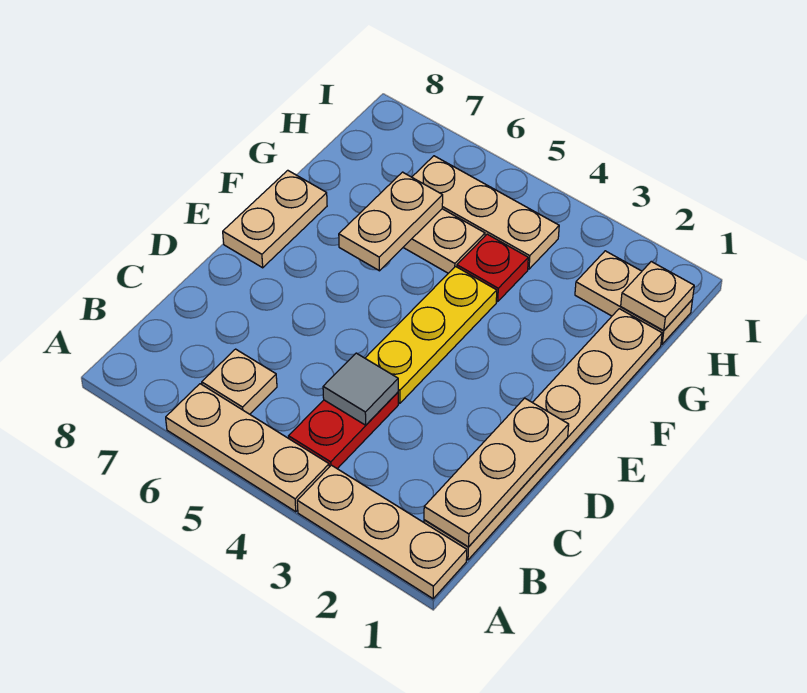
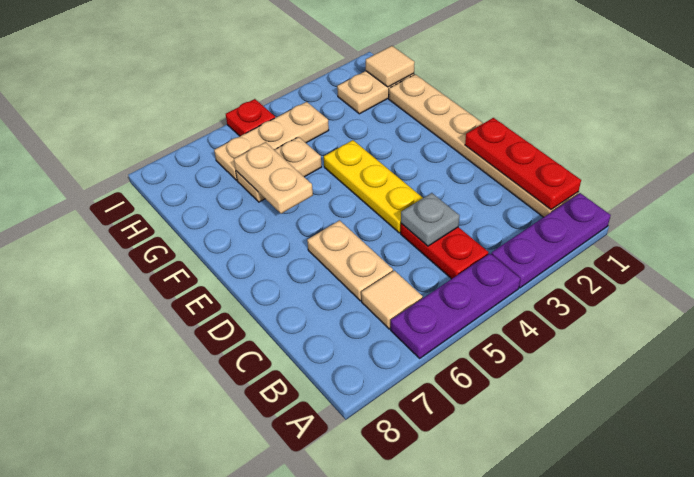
tan plate A1:A3 level 1 -> purple plate A1:A3 level 1
tan plate A4:A6 level 1 -> purple plate A4:A6 level 1
tan plate B1:D1 level 2 -> red plate B1:D1 level 2
tan plate B6 level 1 -> tan tile B6 level 1
grey tile C4 level 2 -> grey plate C4 level 2
tan plate E8:F8 level 1 -> tan plate C6:D6 level 1
red plate G4 level 1 -> red plate I5 level 1
tan plate H1 level 2 -> tan tile H1 level 2

